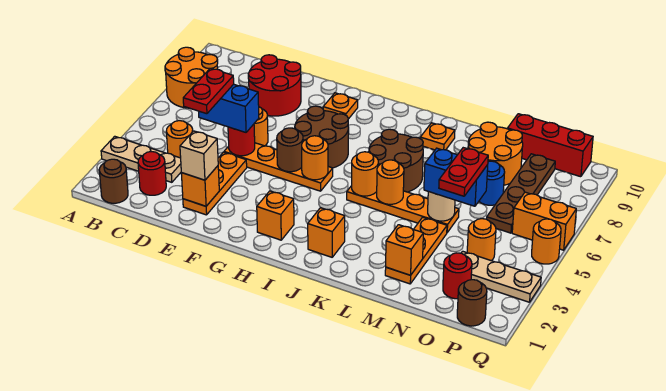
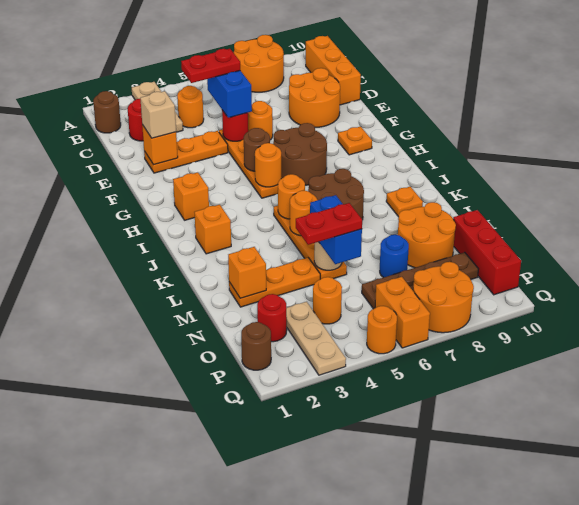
none -> orange brick B10:D10 level 1
red round brick D8:E9 level 1 -> orange round brick D8:E9 level 1
none -> orange round brick P7:Q8 level 1

